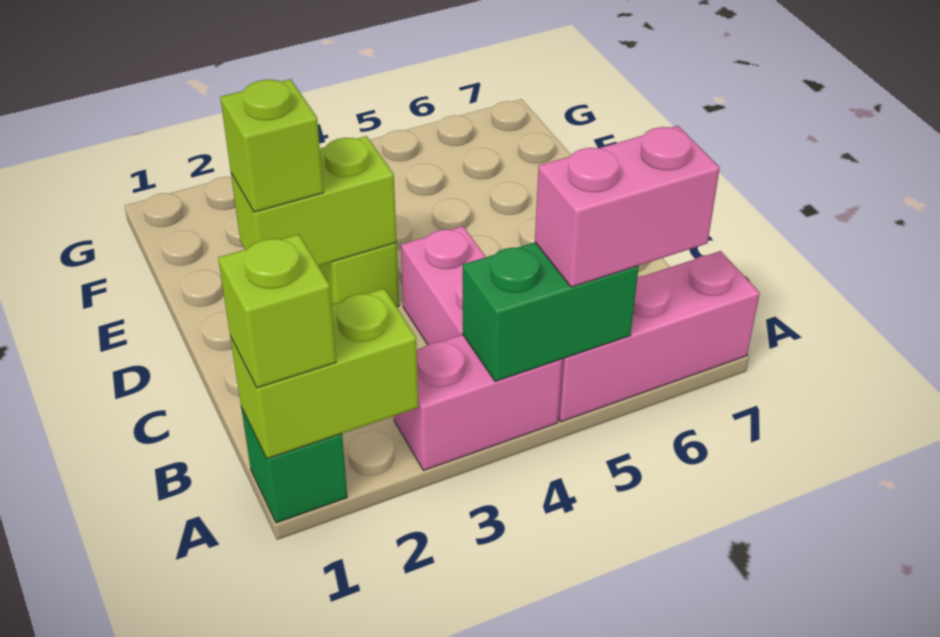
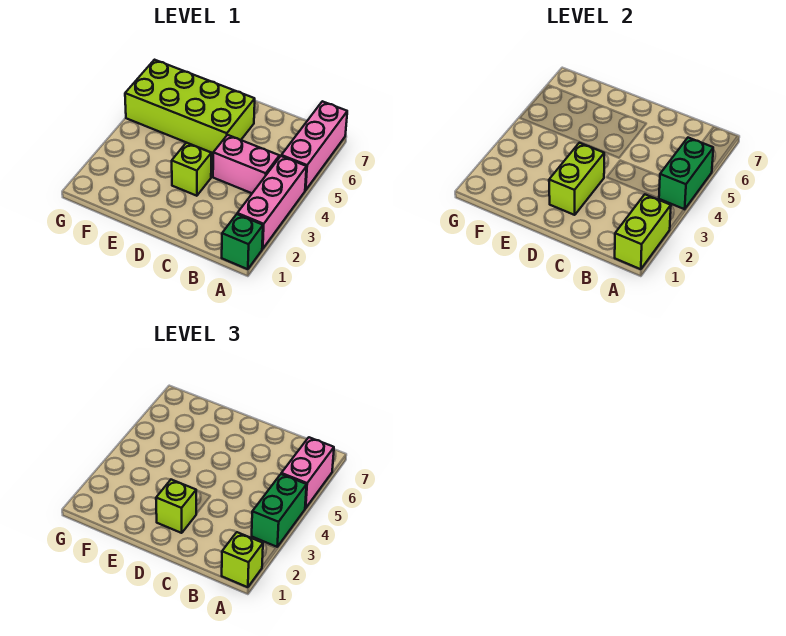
pink brick A3:A4 level 1 -> pink brick A2:A4 level 1
none -> green brick A3:A4 level 3
none -> lime brick D5:G6 level 1

